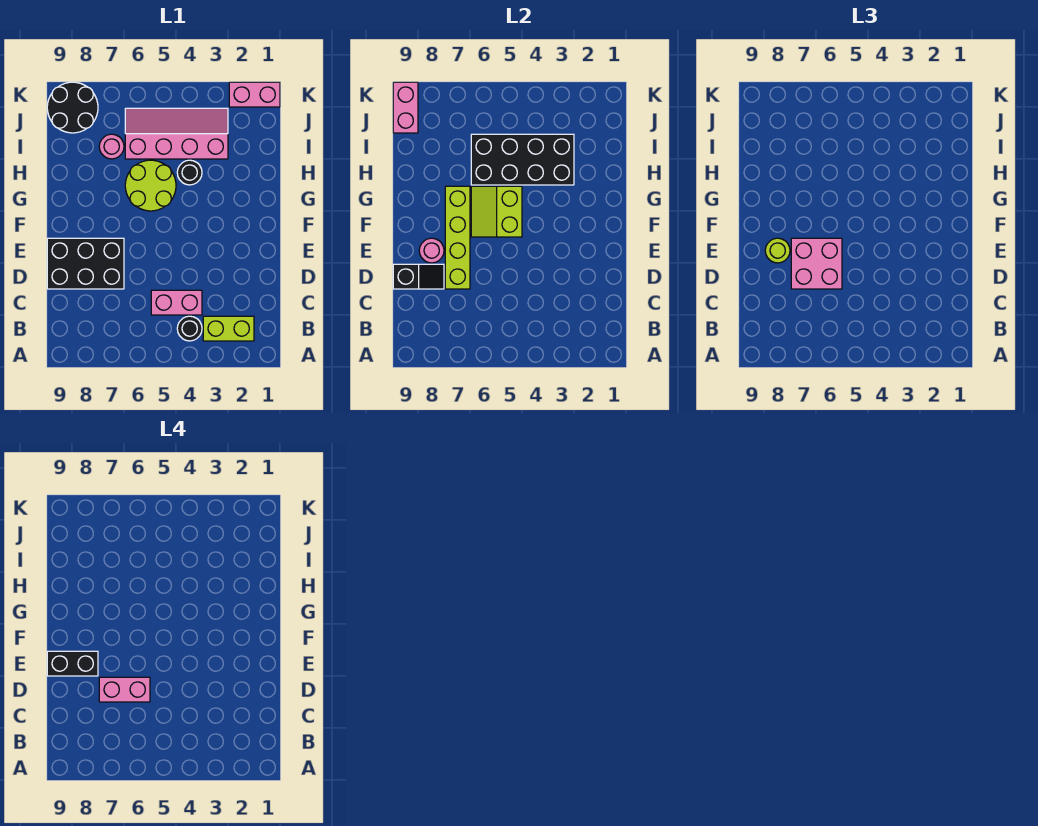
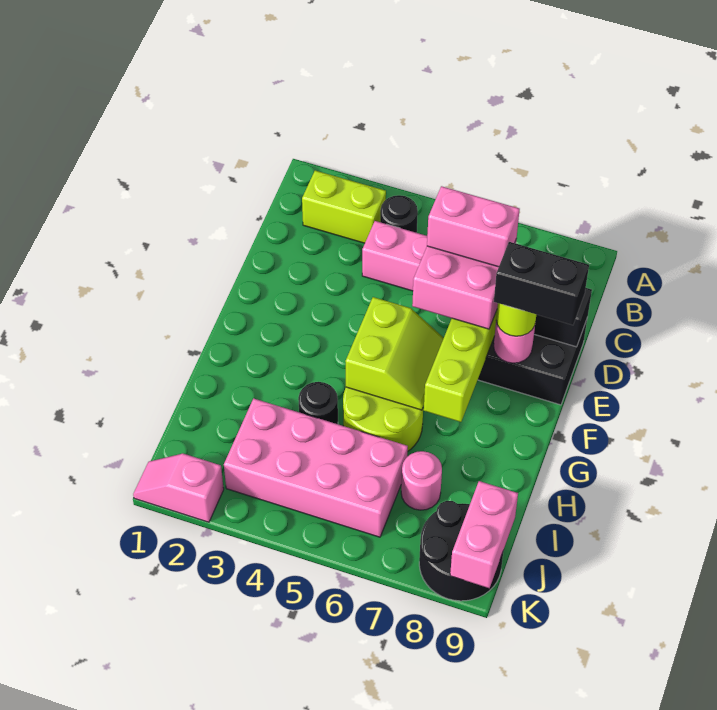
black brick H3:I6 level 2 -> none
pink slope I3:J6 level 1 top I -> pink brick I3:J6 level 1
pink brick K1:K2 level 1 -> pink slope K1:K2 level 1 top 2

